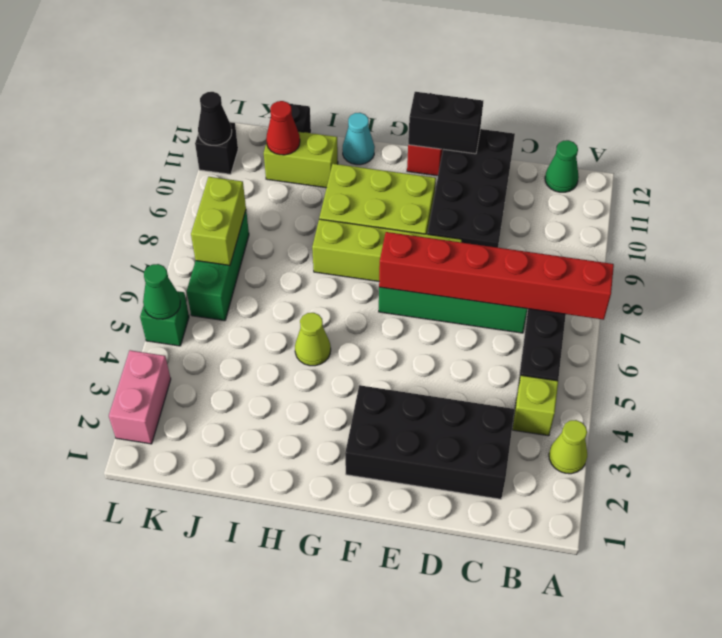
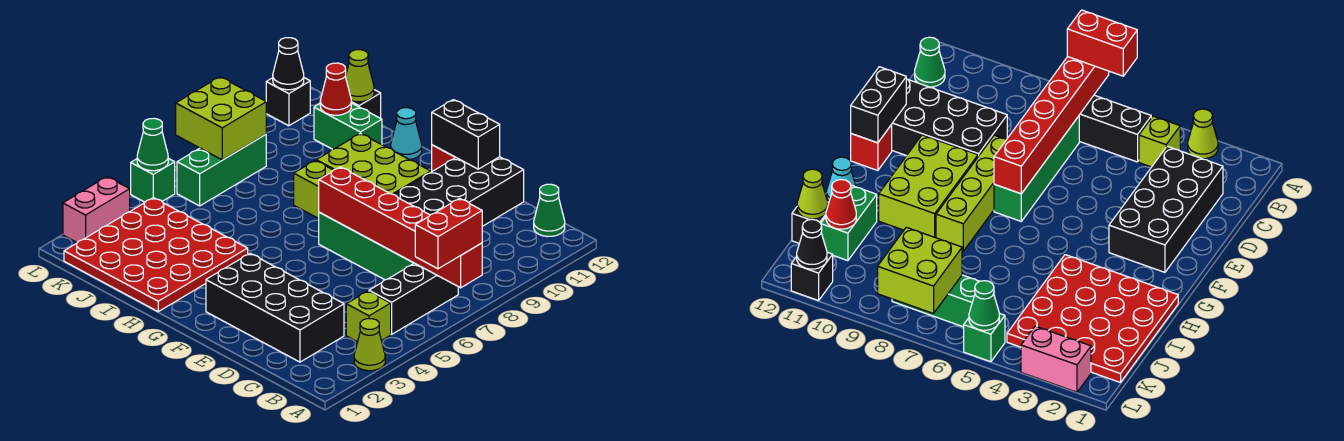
none -> red brick A6:A7 level 3
none -> red plate H1:K4 level 1
lime cone H5 level 1 -> lime cone J12 level 2
lime brick I11:J11 level 1 -> green brick I11:J11 level 1
lime brick K7:K8 level 2 -> lime brick K7:L8 level 2

